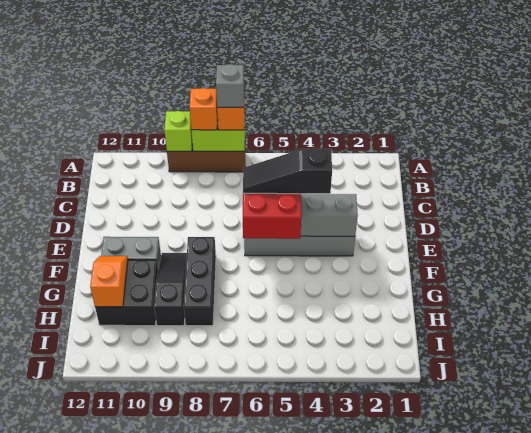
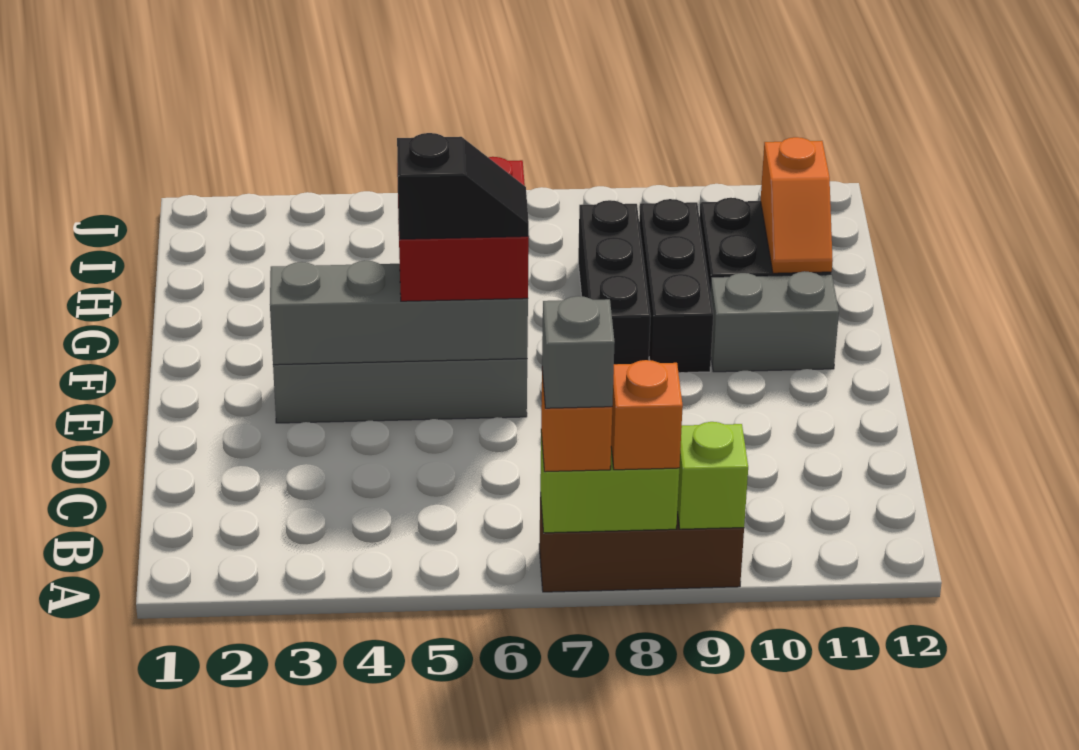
black slope E4:E6 level 4 top 4 -> black slope E5:E6 level 4 top 5
black slope F9:H9 level 1 top H -> black brick F9:H9 level 1

